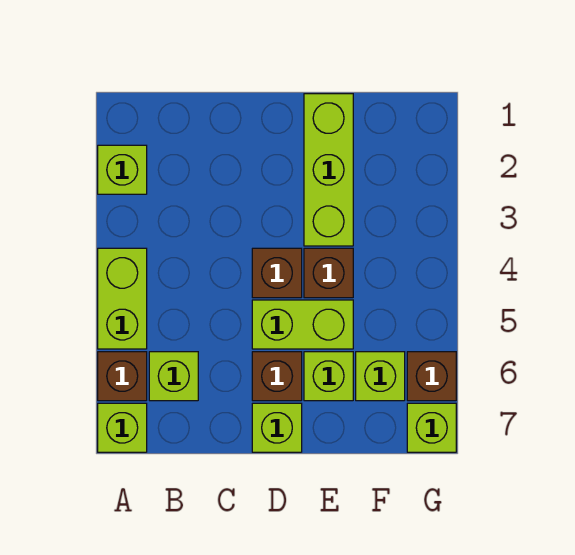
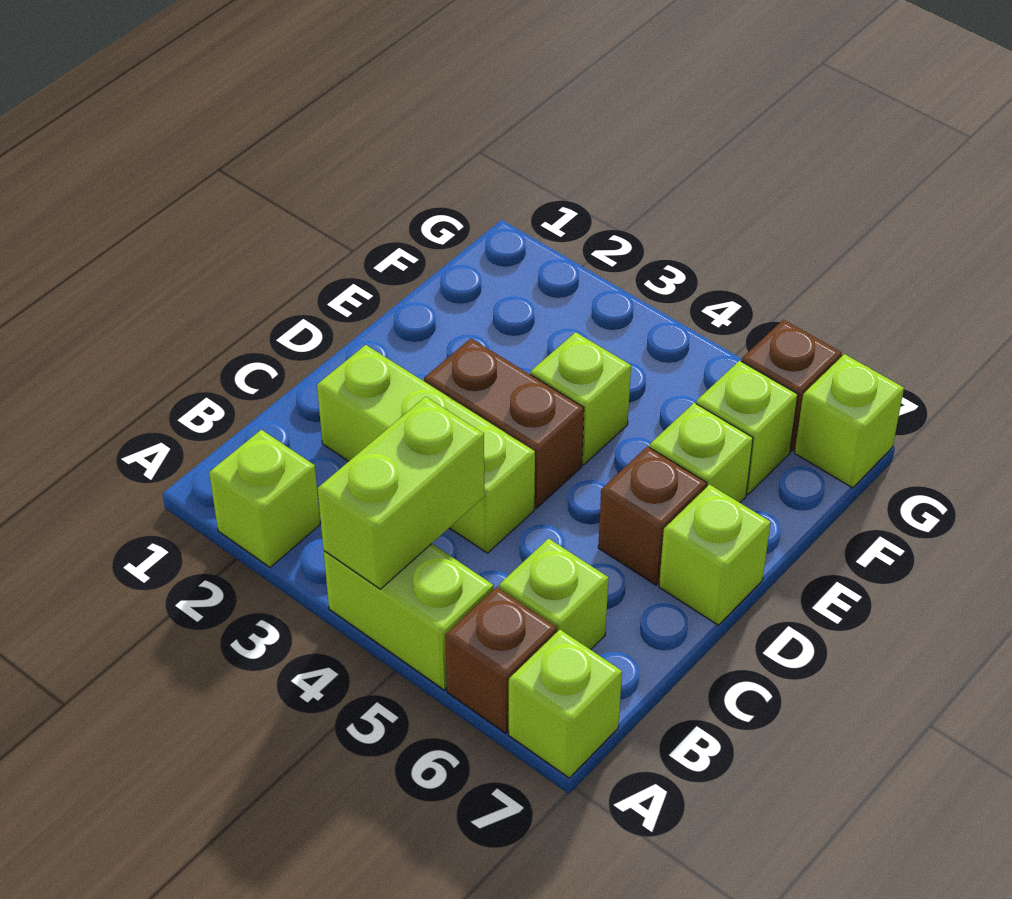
brown brick D4 level 1 -> brown brick D3:D4 level 1
lime brick D5:E5 level 1 -> lime brick A4:B4 level 2
lime brick E1:E3 level 1 -> lime brick C2:C4 level 1
brown brick E4 level 1 -> lime brick E4 level 1

